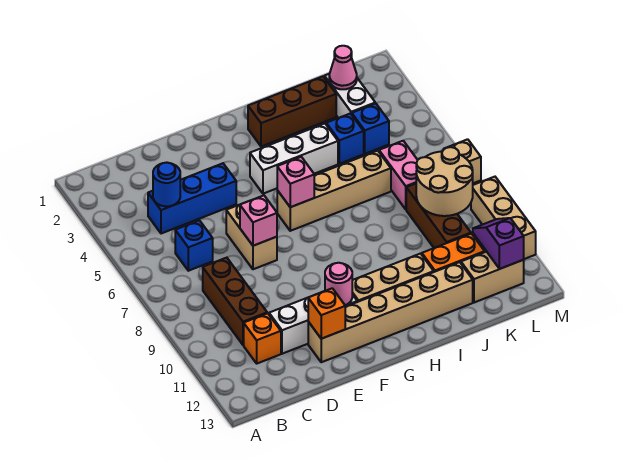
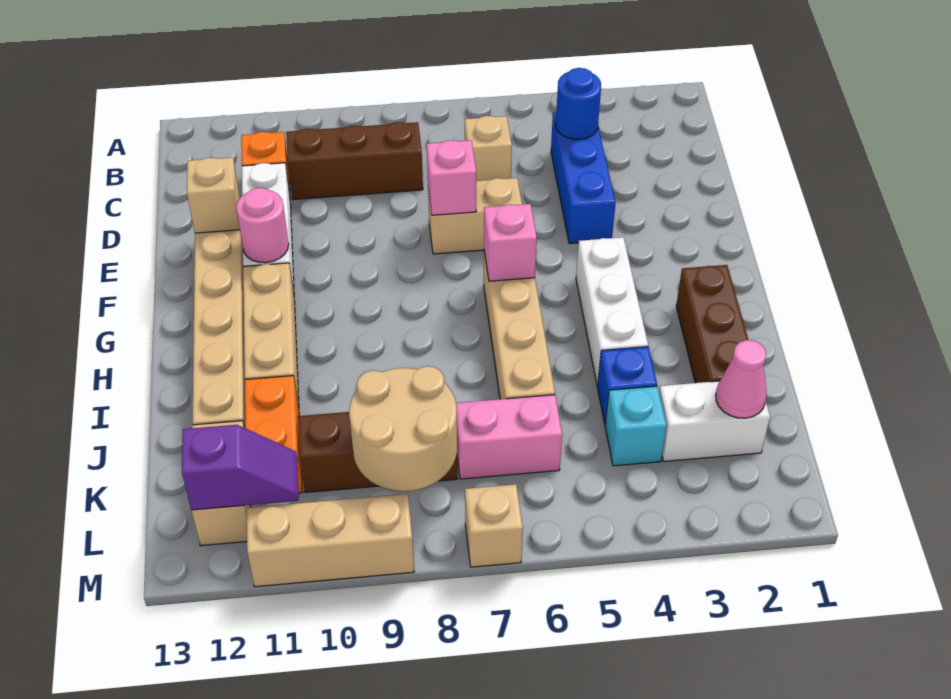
blue brick C6 level 1 -> tan brick C6 level 1
orange brick E12 level 2 -> tan brick E12 level 2
blue brick K4 level 1 -> cyan brick K4 level 1

